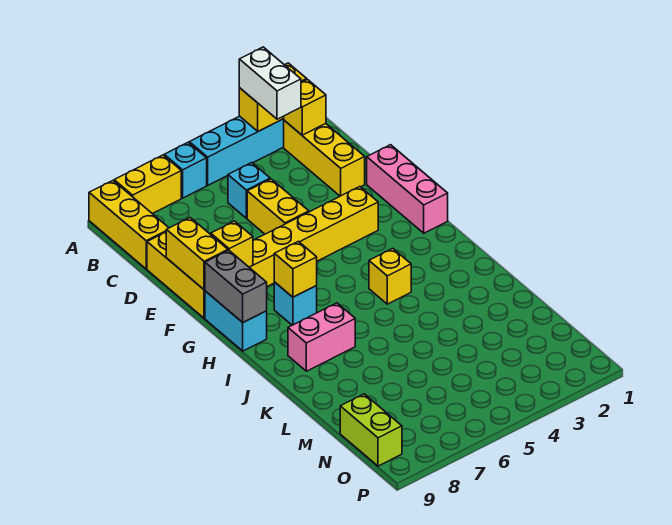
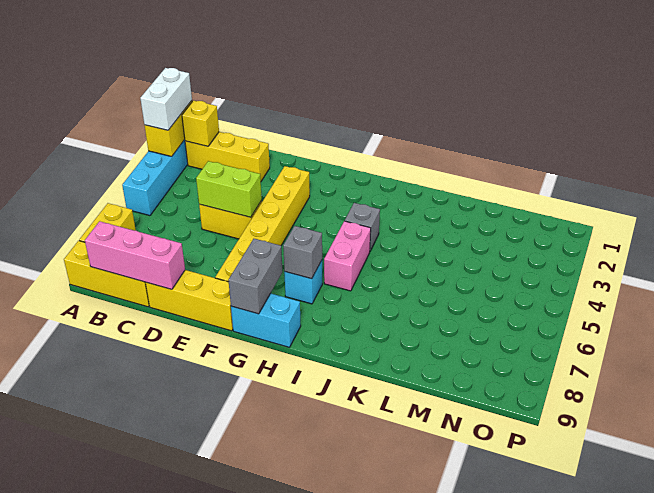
white brick A3:B3 level 3 -> white brick A2:A3 level 3
cyan brick A6 level 1 -> none
cyan brick C5 level 1 -> none
pink brick E1:G1 level 1 -> pink brick B9:D9 level 2
yellow brick E9:F9 level 2 -> none
yellow brick F8 level 2 -> none
grey brick G9:H9 level 2 -> grey brick G8:G9 level 2
yellow brick H7 level 2 -> grey brick H7 level 2
yellow brick I4 level 1 -> grey brick I4 level 1
pink brick J7:J8 level 1 -> pink brick I5:I6 level 1
lime brick N9:O9 level 1 -> lime brick D5:E5 level 2

